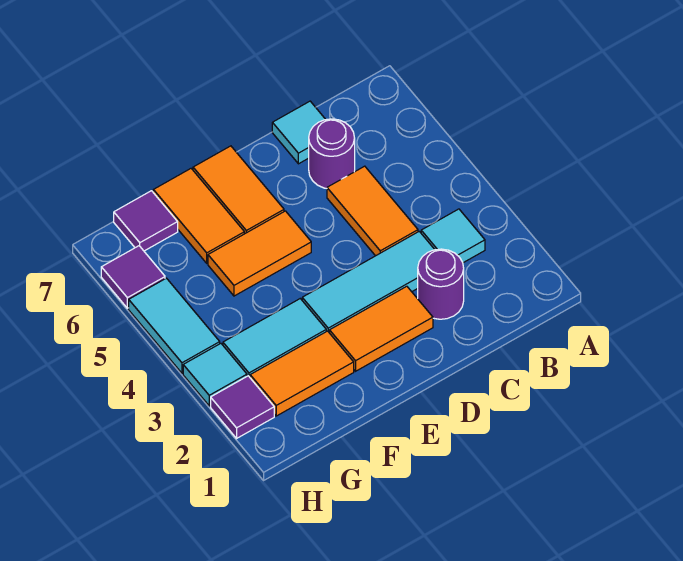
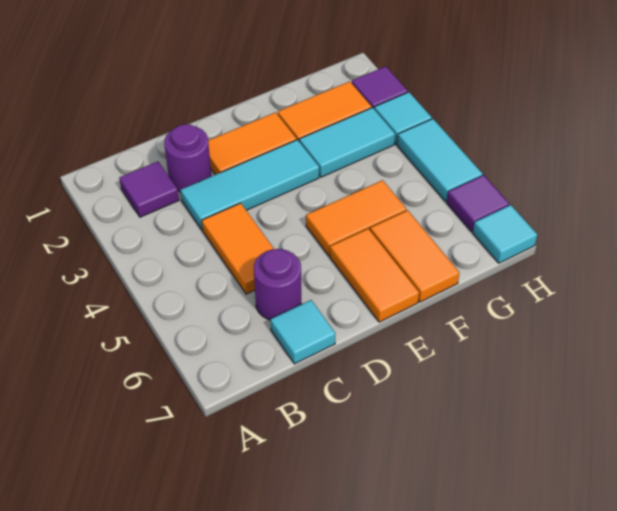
cyan tile B3 level 1 -> cyan tile H7 level 1
purple tile G7 level 1 -> purple tile B2 level 1

